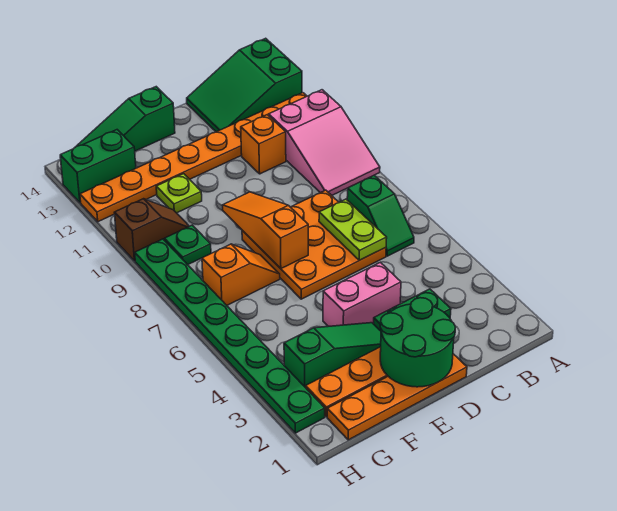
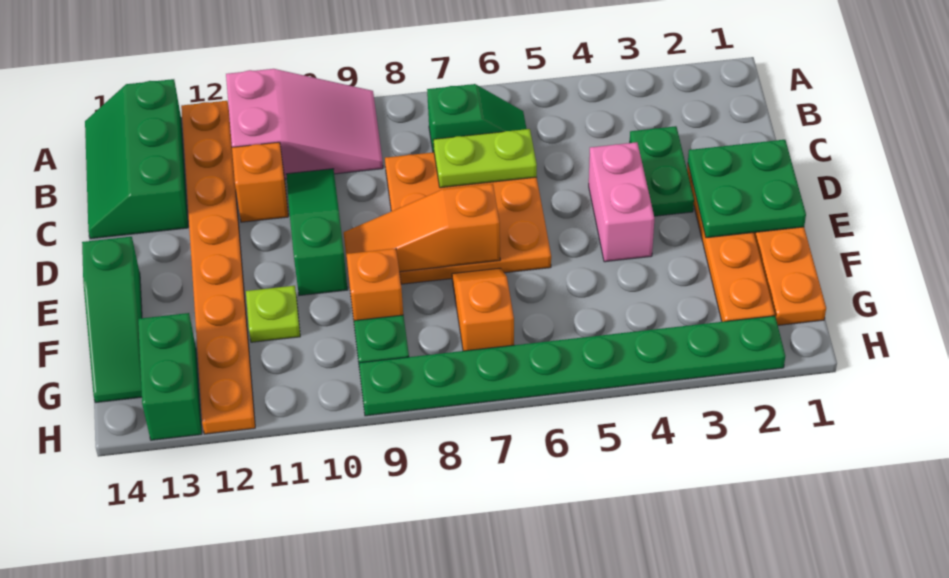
green slope A13:C14 level 1 top A -> green slope A13:C14 level 1 top 13
green round brick D1:E2 level 2 -> green plate D1:E2 level 2
green slope E3:G3 level 1 top G -> green slope C10:E10 level 1 top E
none -> orange brick F9 level 1
brown slope G10:H10 level 1 top H -> none

